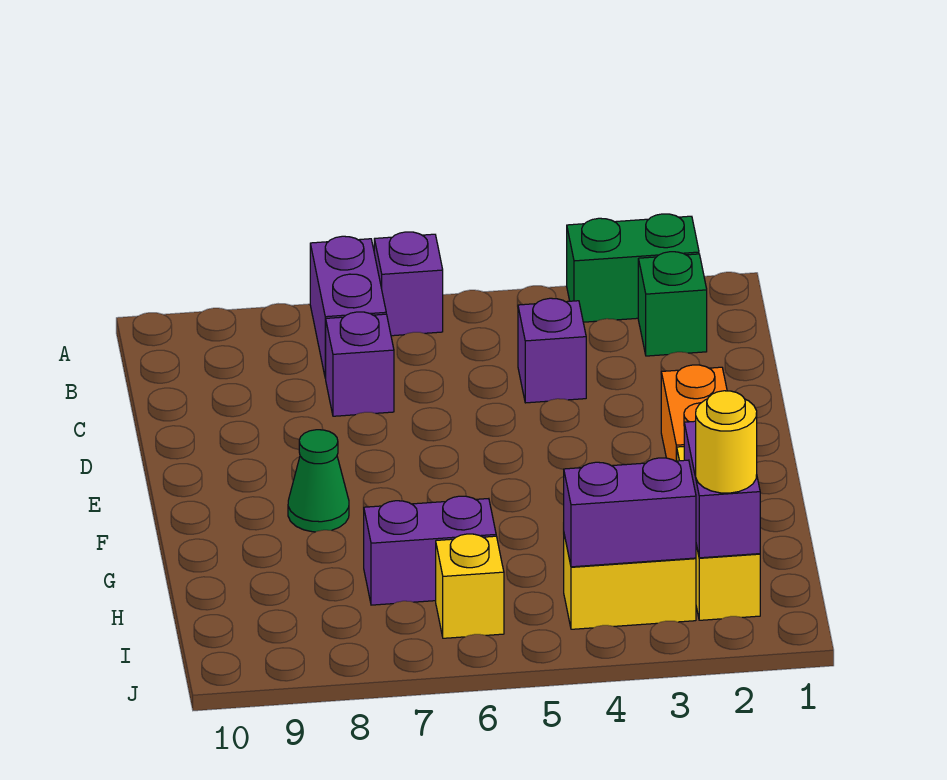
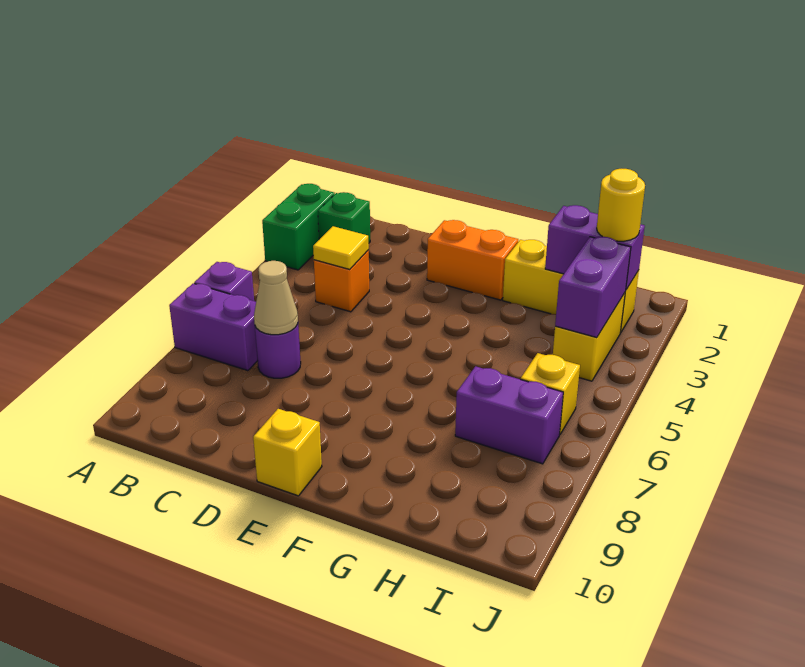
purple brick C4 level 1 -> orange brick C4 level 1
none -> yellow tile C4 level 2
purple brick C7 level 1 -> purple round brick C7 level 1
none -> tan cone C7 level 2
none -> yellow brick E10 level 1
green cone F8 level 1 -> none
purple brick H6:H7 level 1 -> purple brick H7:I7 level 1

